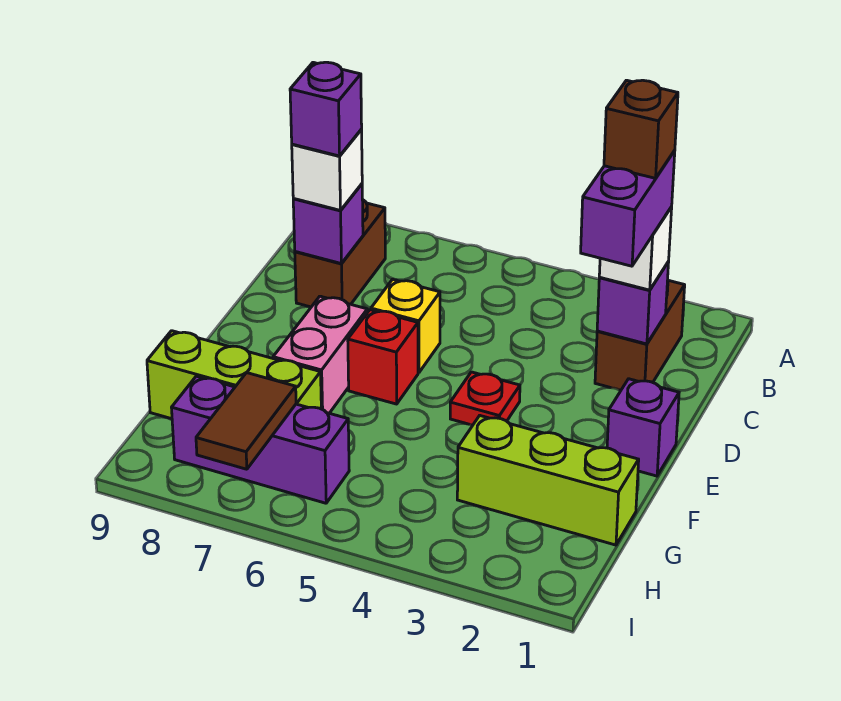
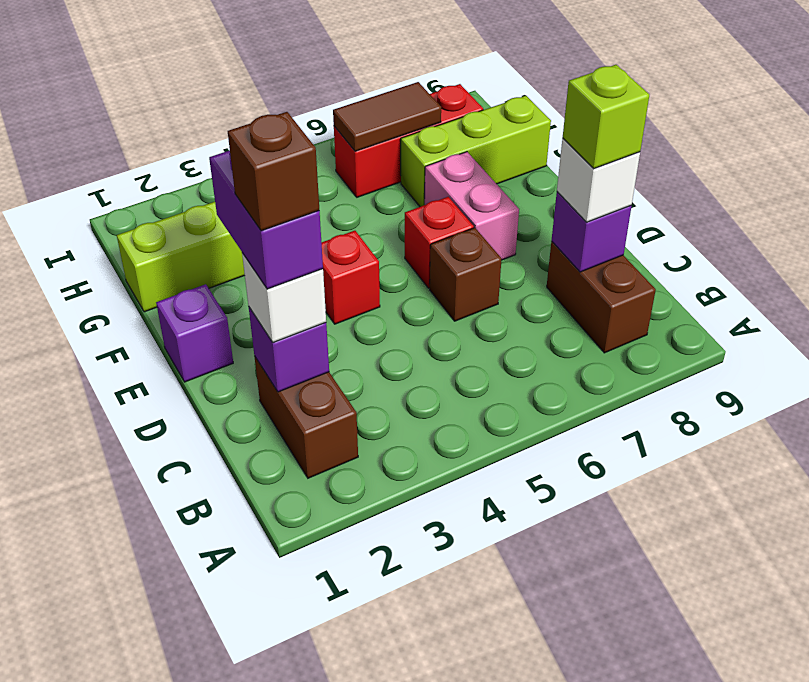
purple brick C8 level 4 -> lime brick C8 level 4
yellow brick D6 level 1 -> brown brick D6 level 1
red plate E4 level 1 -> red brick E4 level 1
purple brick H6:H8 level 1 -> red brick H6:H8 level 1
brown tile H7:I7 level 2 -> brown tile H6:H7 level 2

